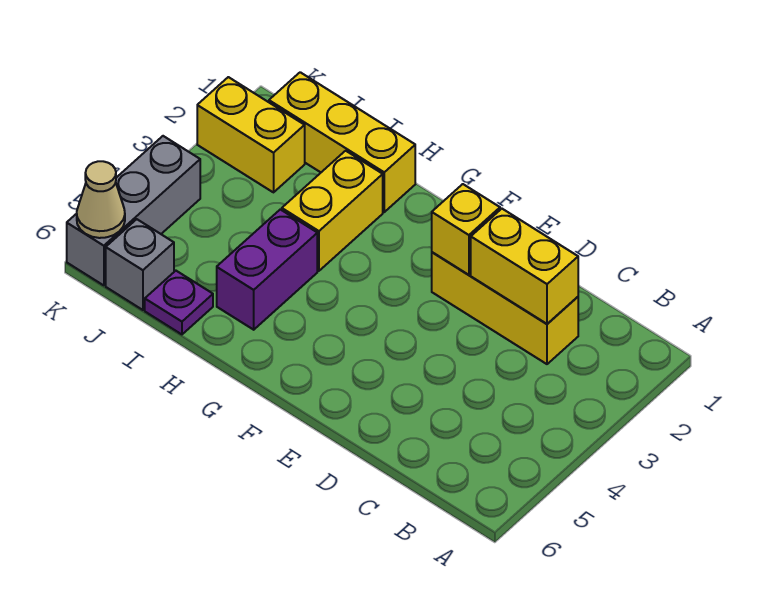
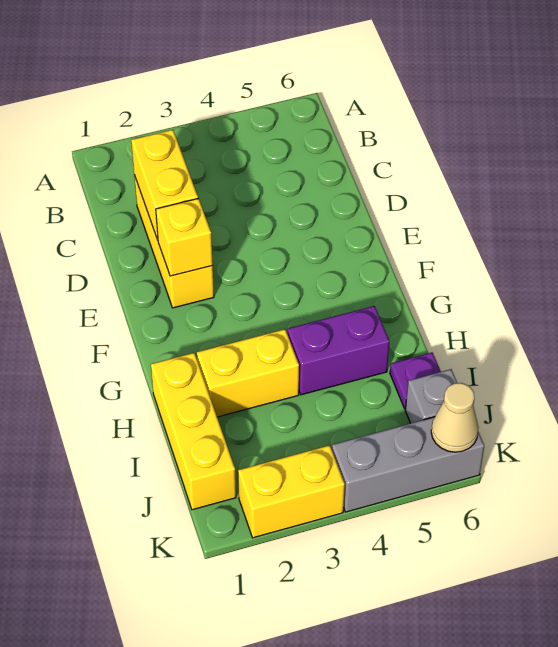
yellow brick J2:K2 level 1 -> yellow brick K2:K3 level 1

